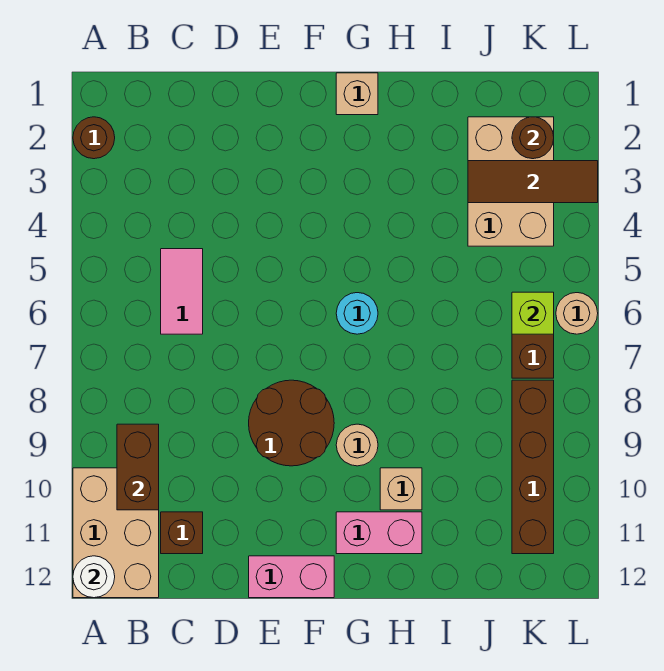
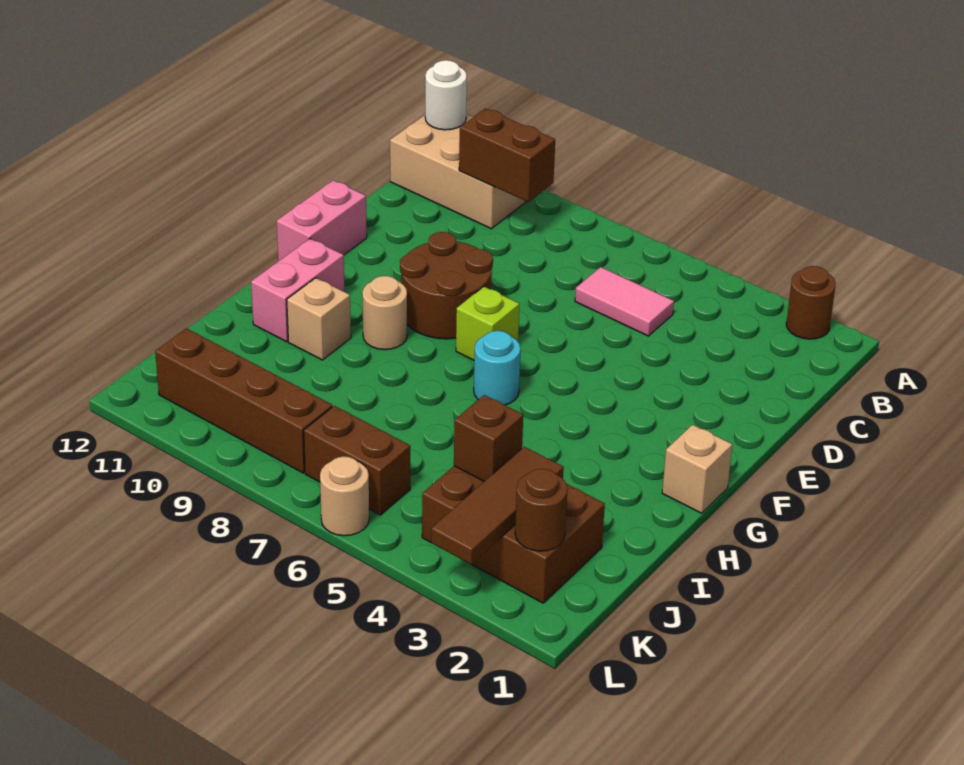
brown brick C11 level 1 -> brown brick J4 level 2
tan brick J2:K4 level 1 -> brown brick J2:K4 level 1
lime brick K6 level 2 -> lime brick F7 level 1

